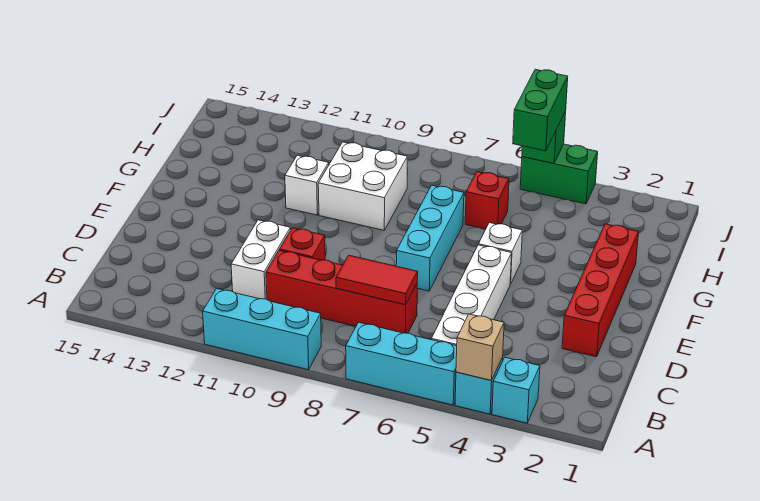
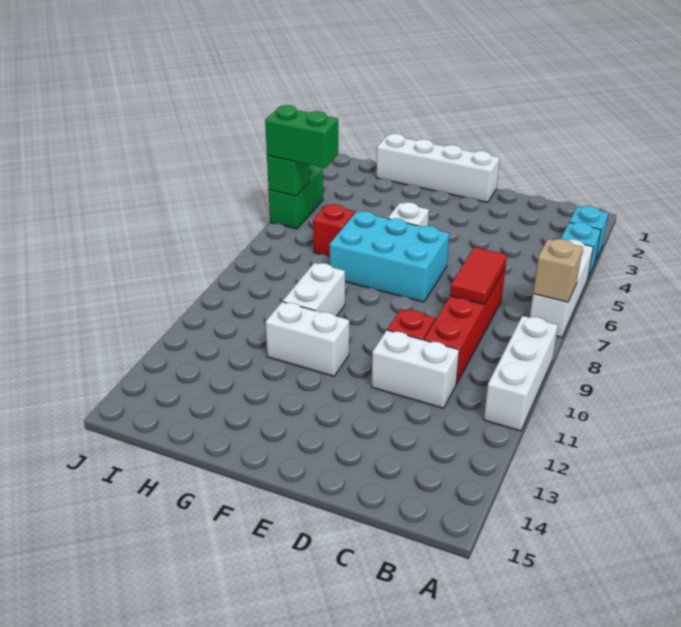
tan brick A4 level 2 -> tan brick A7 level 2
cyan brick A5:A7 level 1 -> white brick A5:A7 level 1
cyan brick A9:A11 level 1 -> white brick A9:A11 level 1
white brick B5:E5 level 1 -> white brick E1:H1 level 1
red brick D2:G2 level 1 -> none
cyan brick E7:G7 level 1 -> cyan brick E6:G7 level 1
white brick G9:H10 level 1 -> white brick G9:G10 level 1
white brick G11 level 1 -> white brick F11:G11 level 1

